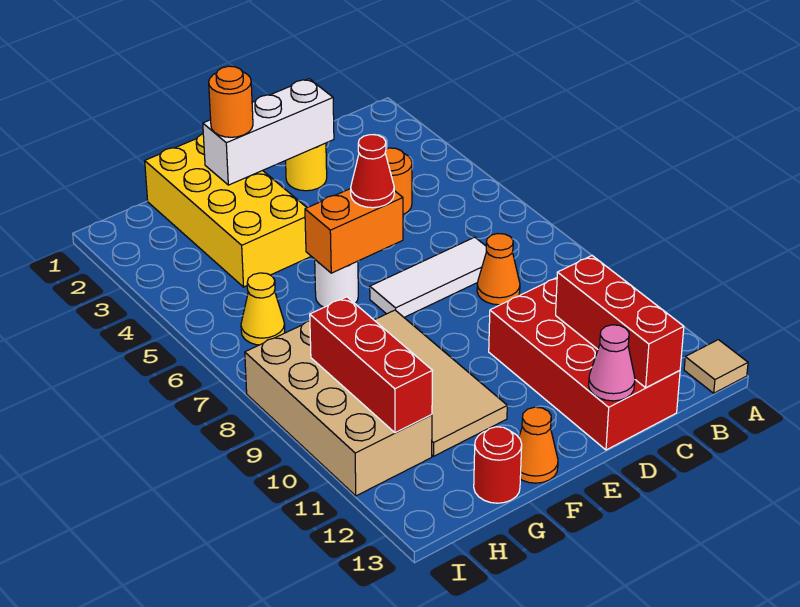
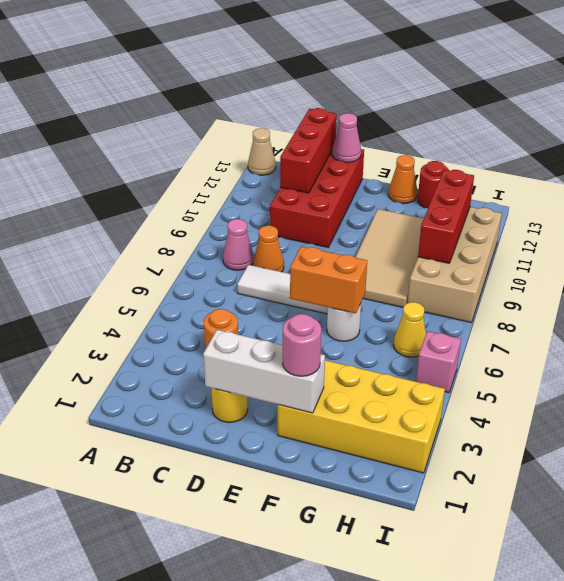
tan tile A13 level 1 -> tan cone A13 level 1
none -> pink cone B8 level 1
red cone E6 level 3 -> none
yellow brick F1:G4 level 1 -> yellow brick F2:I3 level 1
orange round brick F2 level 3 -> pink round brick F2 level 3
none -> pink brick I5 level 1

